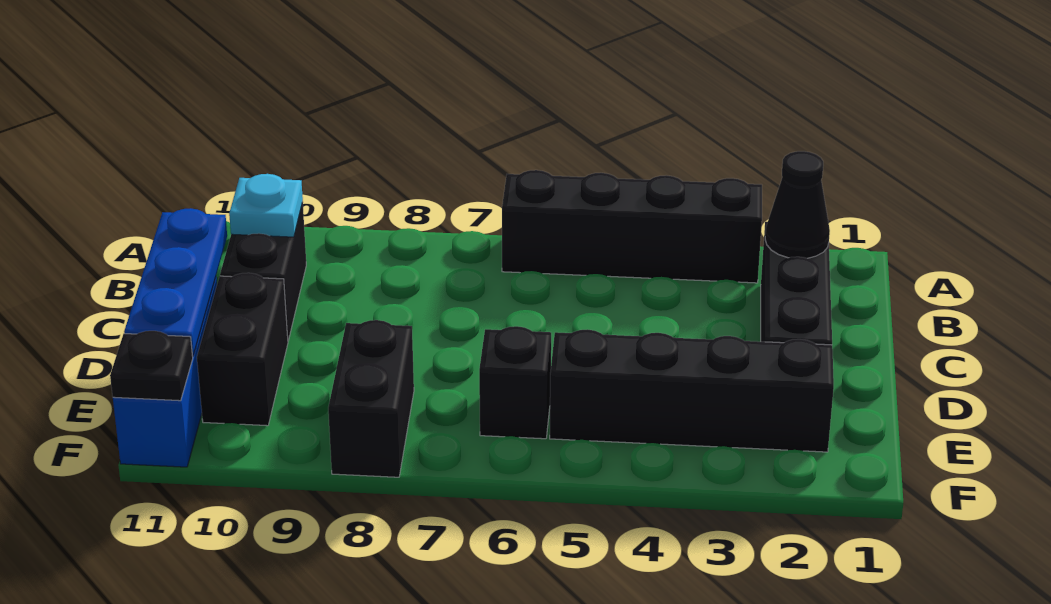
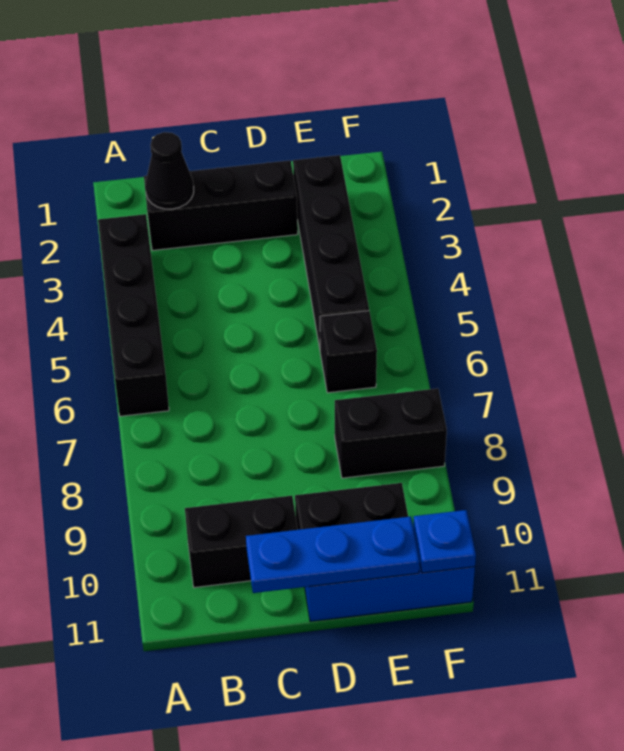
cyan plate B10 level 2 -> none
black plate F11 level 2 -> blue plate F11 level 2

